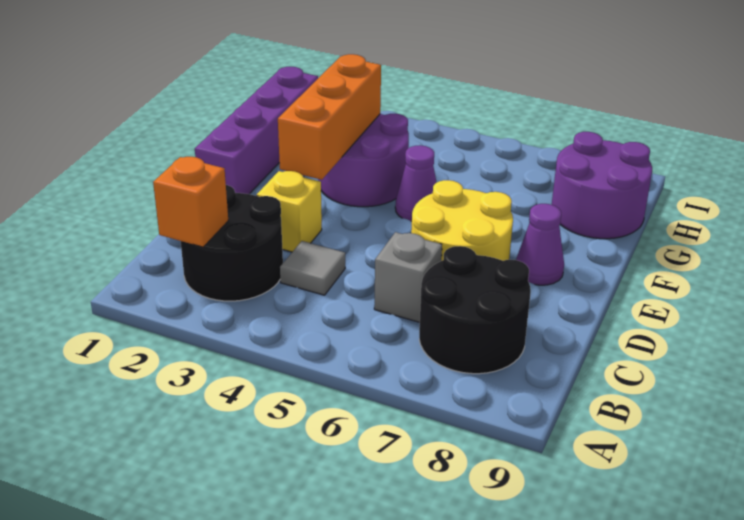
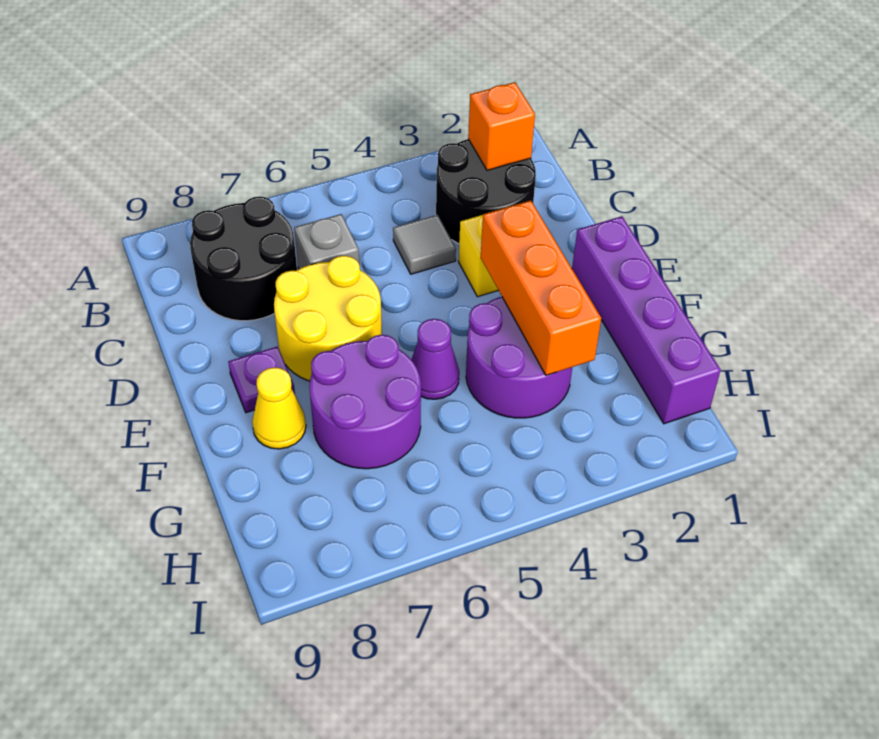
purple cone E8 level 1 -> purple plate E8 level 1
none -> yellow cone F8 level 1
purple round brick G8:H9 level 1 -> purple round brick F6:G7 level 1

